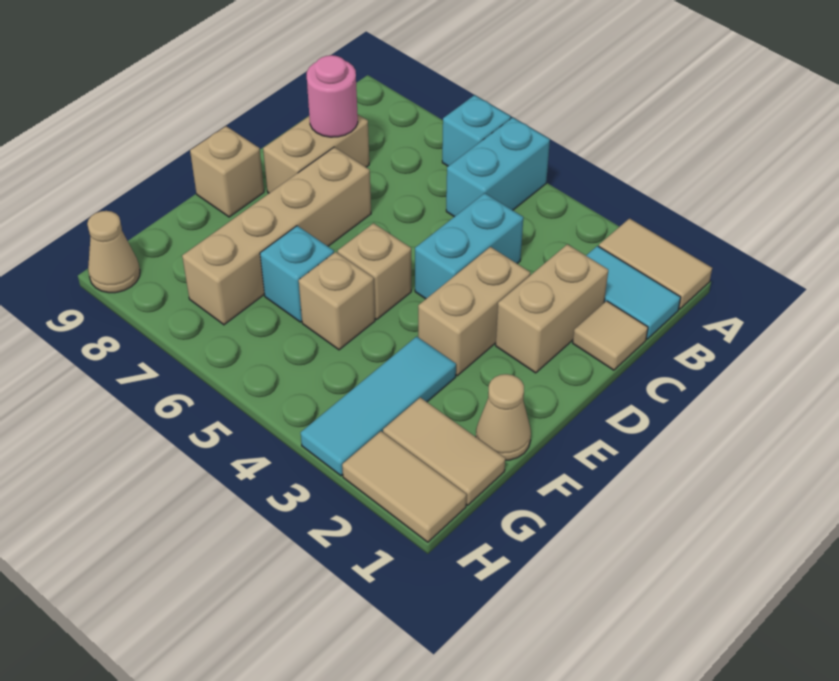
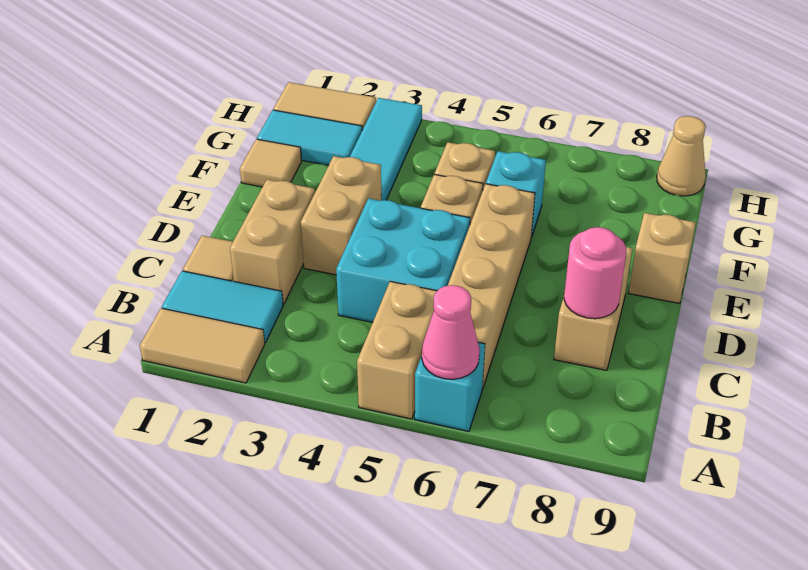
cyan brick A5:B5 level 1 -> tan brick A5:B5 level 1
none -> pink cone A6 level 2
cyan brick C4:D4 level 1 -> cyan brick C4:D5 level 1
tan brick D7:G7 level 1 -> tan brick B6:E6 level 1
tan cone F1 level 1 -> tan tile F1 level 1
tan tile G1:G2 level 1 -> cyan tile G1:G2 level 1

